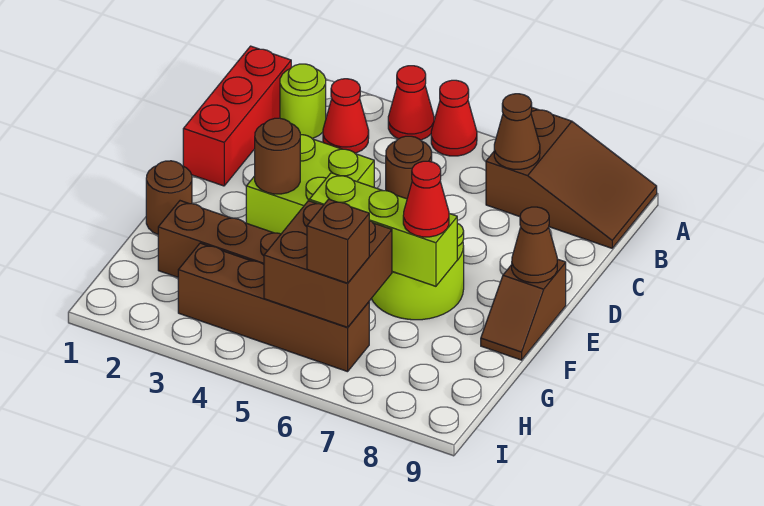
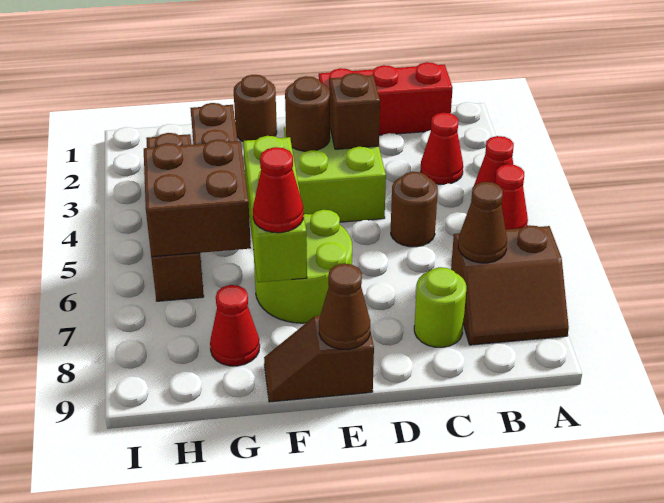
brown slope A7:B9 level 1 top 7 -> brown slope A7:B8 level 1 top 7
lime round brick B2 level 1 -> lime round brick C8 level 1
none -> red cone G8 level 1
brown brick H6 level 3 -> brown brick D3 level 2

